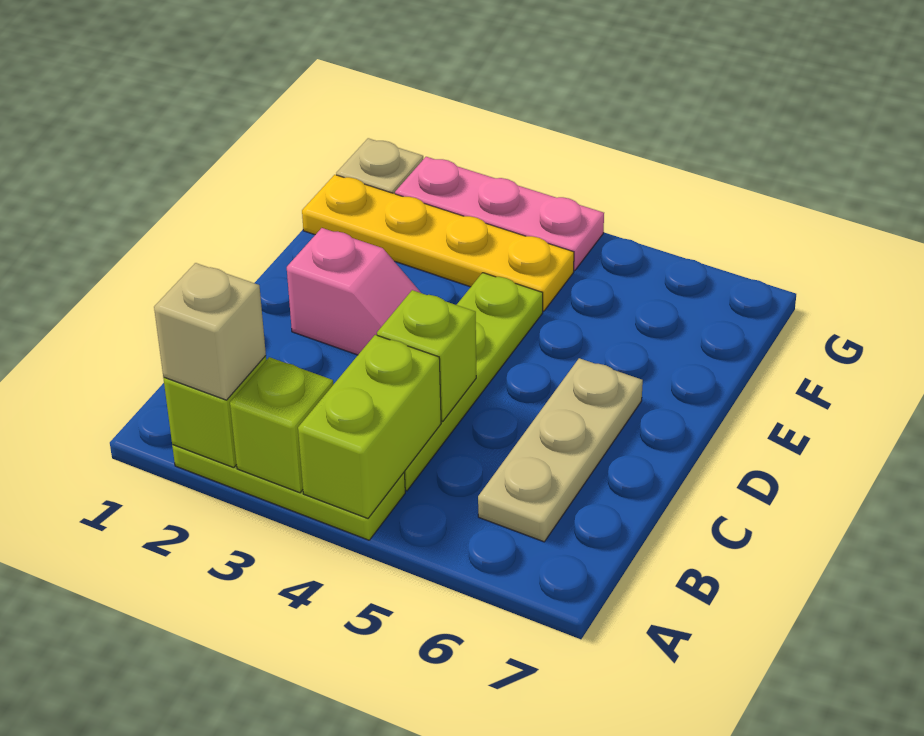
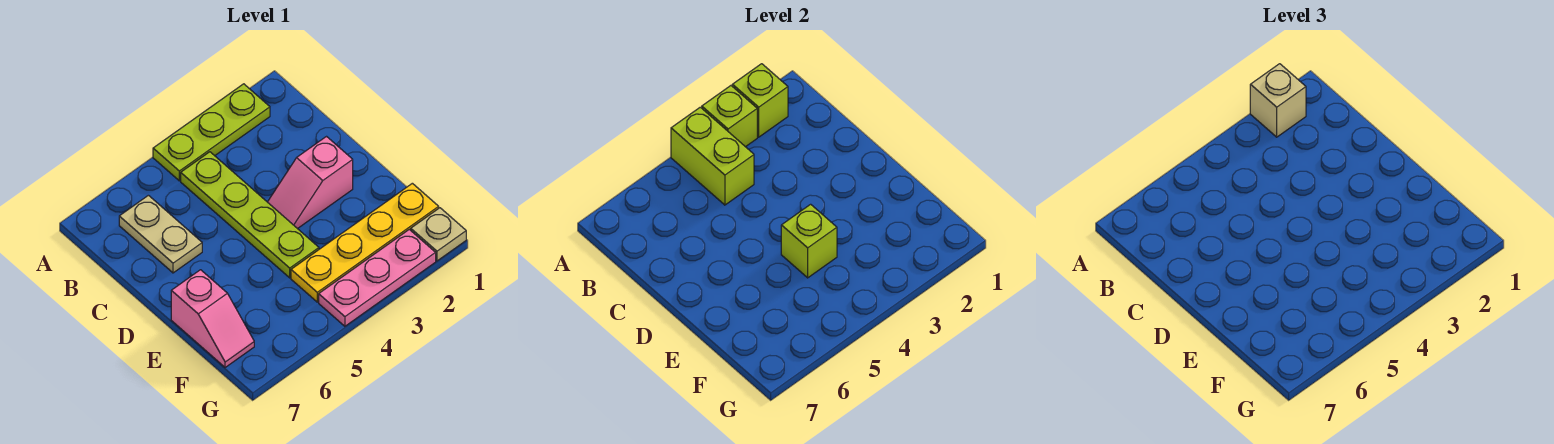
tan plate B6:D6 level 1 -> tan plate B6:C6 level 1
lime brick C4 level 2 -> lime brick E4 level 2
none -> pink slope E7:F7 level 1 top E

